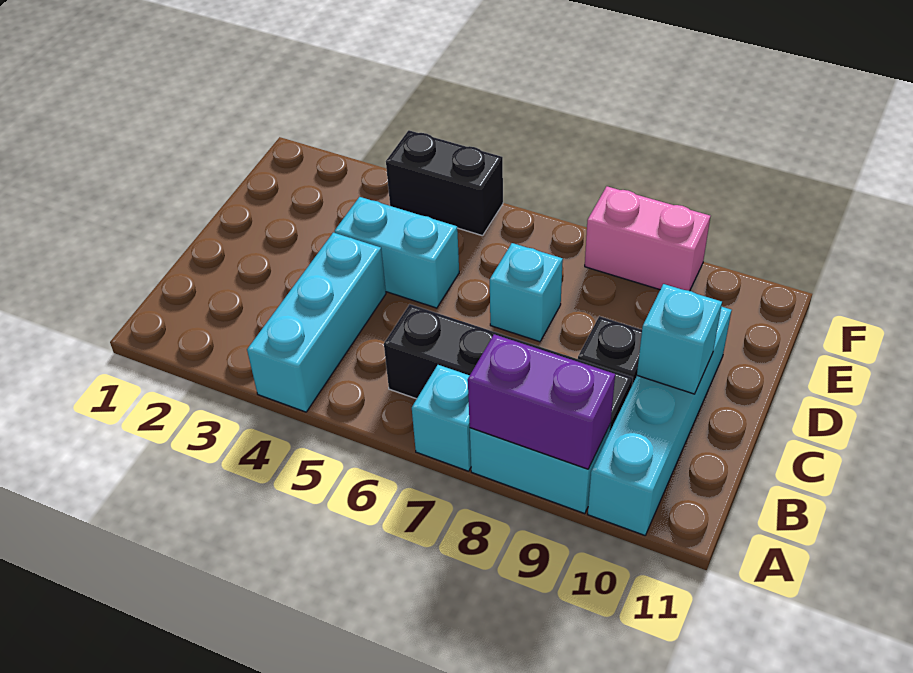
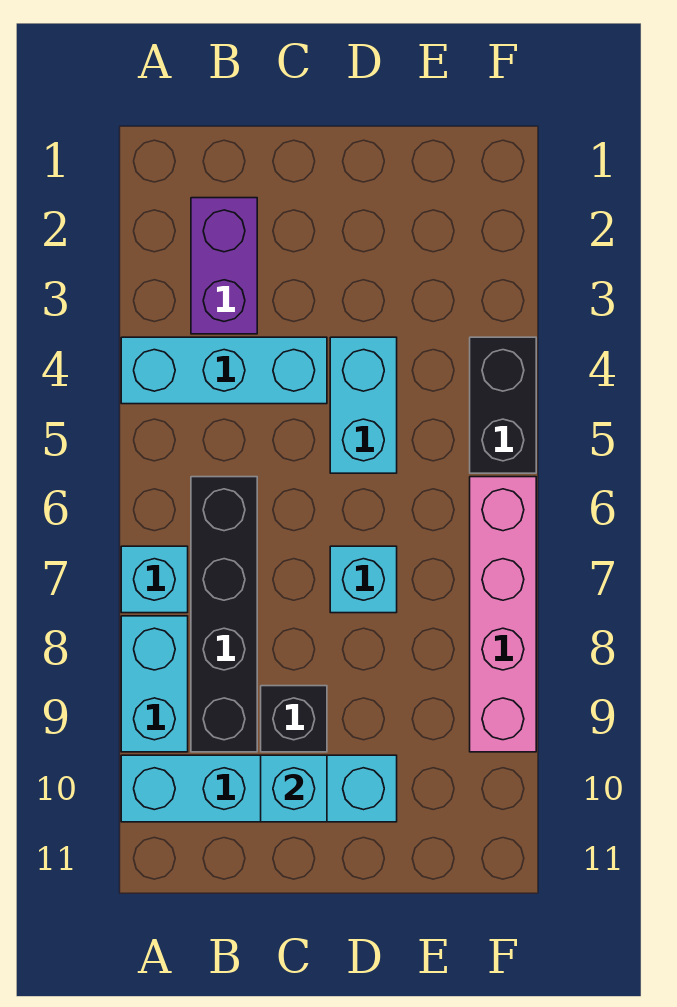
purple brick A8:A9 level 2 -> purple brick B2:B3 level 1
pink brick F8:F9 level 1 -> pink brick F6:F9 level 1

